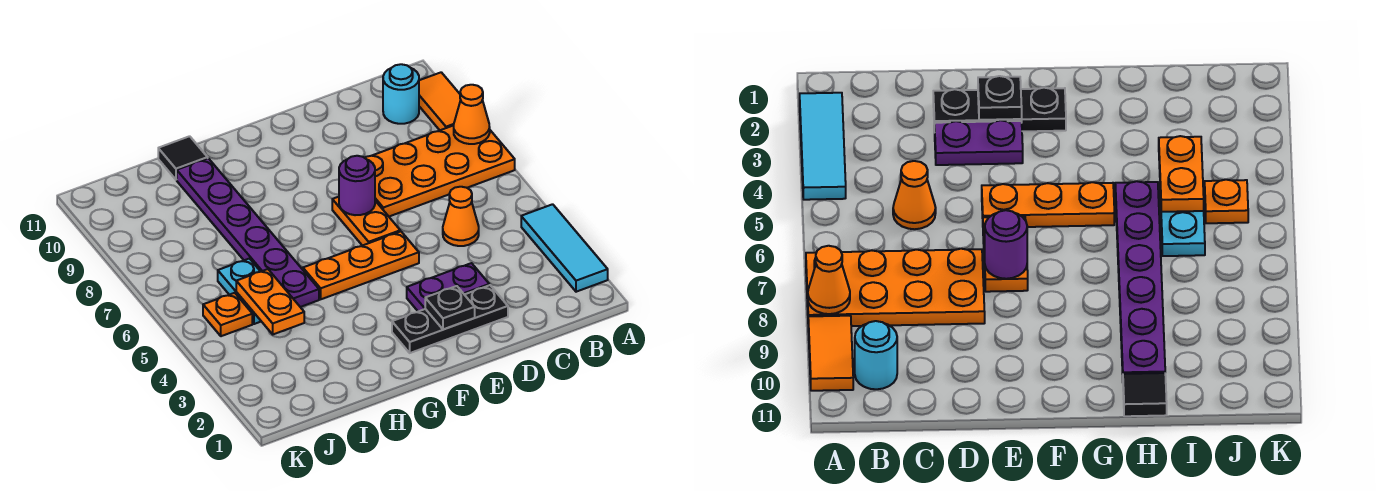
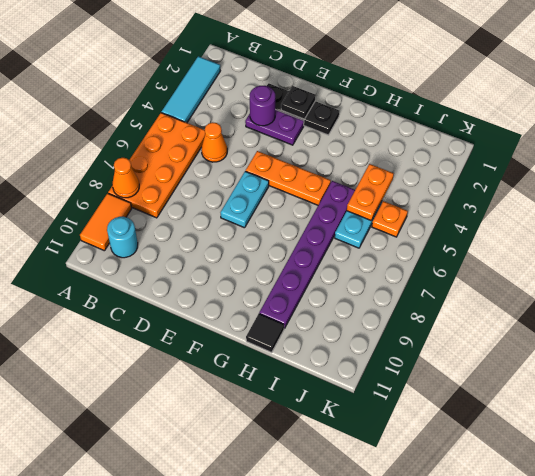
orange plate A7:D8 level 1 -> orange plate A5:B8 level 1
orange plate E6:E7 level 1 -> cyan plate E6:E7 level 1
purple round brick E7 level 2 -> purple round brick D3 level 2

